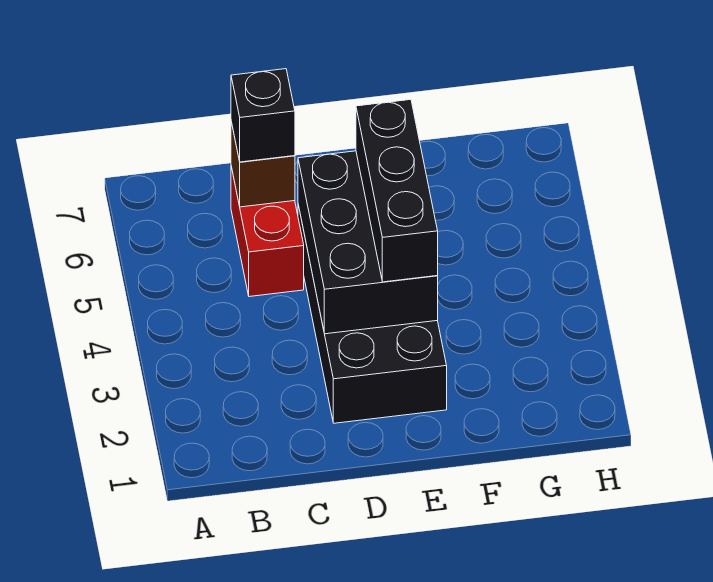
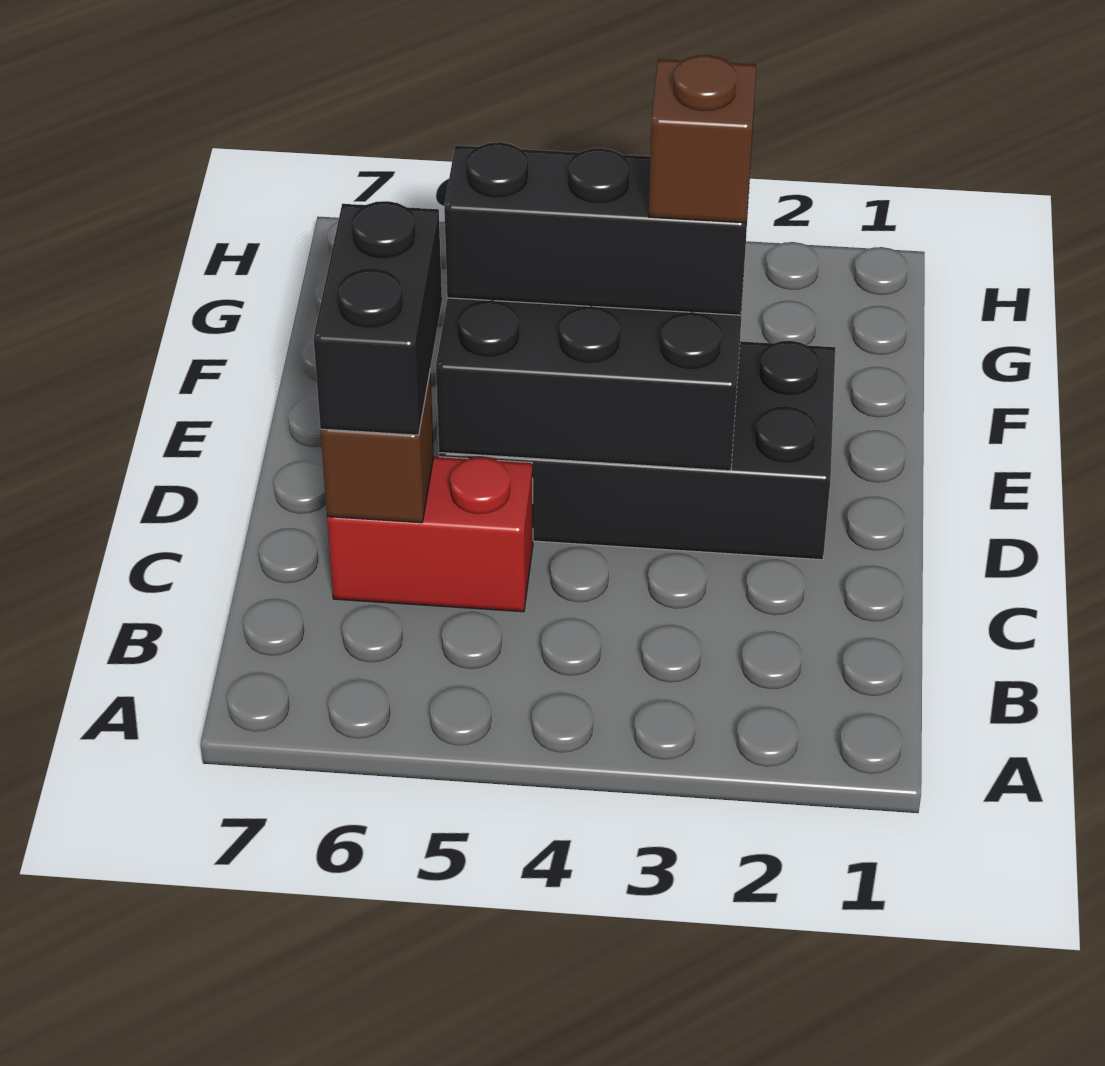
black brick C6 level 3 -> black brick C6:D6 level 3
none -> brown brick E3 level 4

